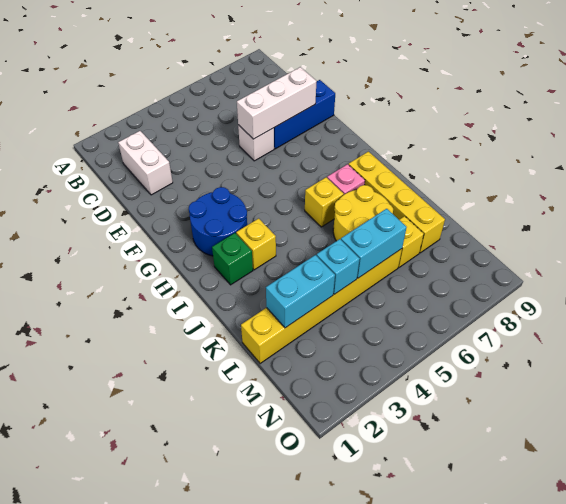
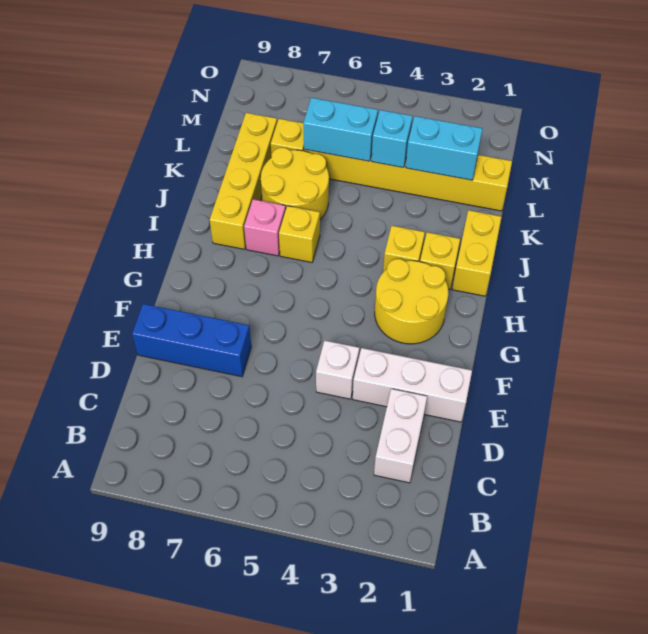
white brick E6 level 1 -> white brick E4 level 1
white brick E6:E8 level 2 -> white brick E1:E3 level 1
blue round brick G2:H3 level 1 -> yellow round brick G2:H3 level 1
none -> yellow brick I1:J1 level 1
green brick I2 level 1 -> yellow brick I2 level 1

